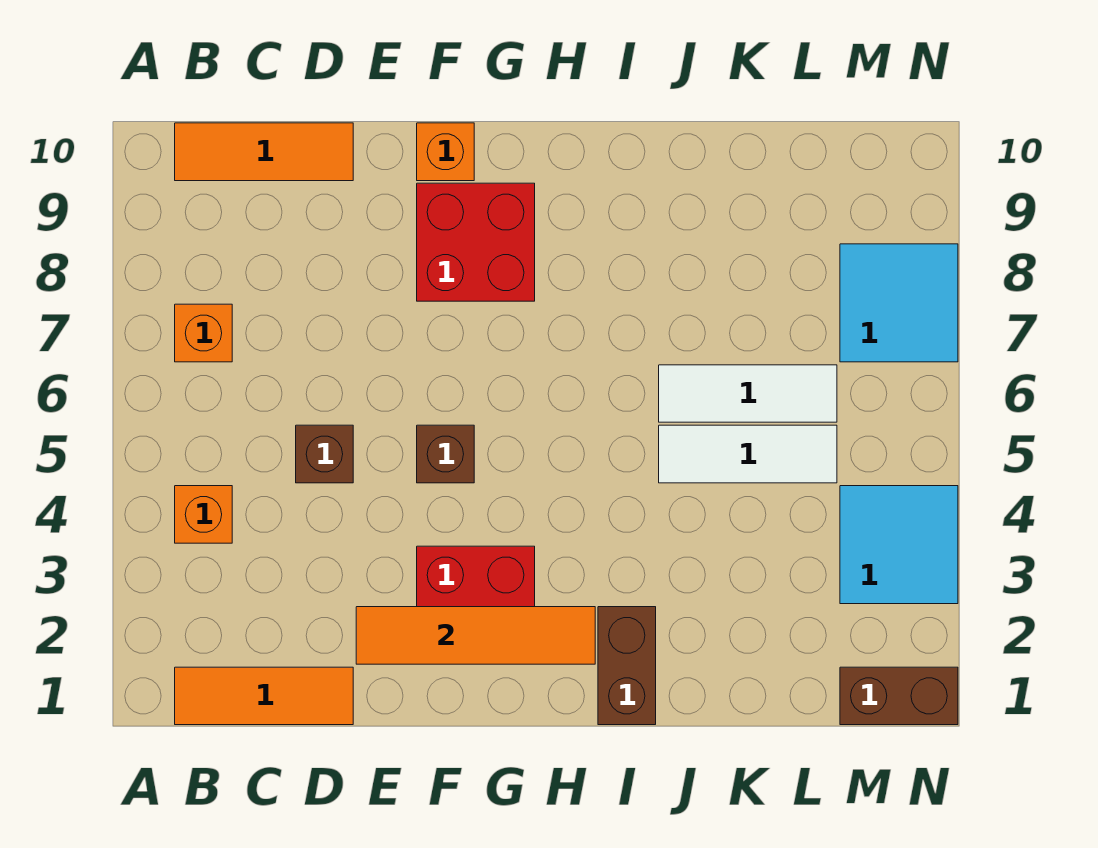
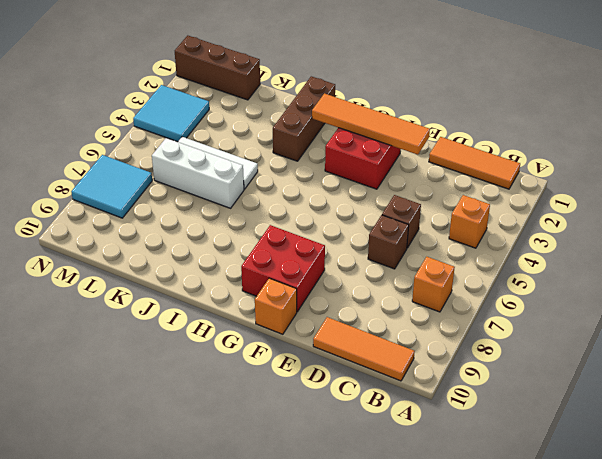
brown brick F5 level 1 -> brown brick D6 level 1
brown brick I1:I2 level 1 -> brown brick I1:I3 level 1
white tile J6:L6 level 1 -> white brick J6:L6 level 1
brown brick M1:N1 level 1 -> brown brick L1:N1 level 1

